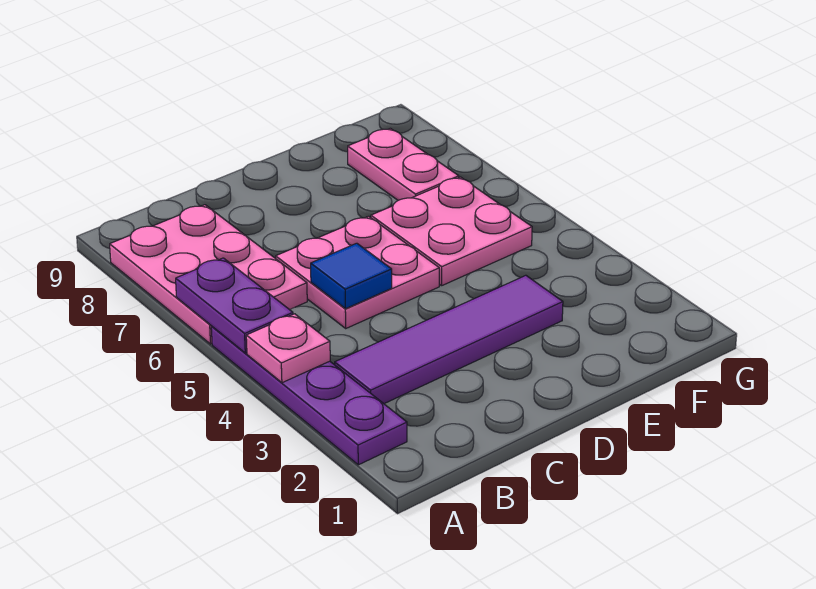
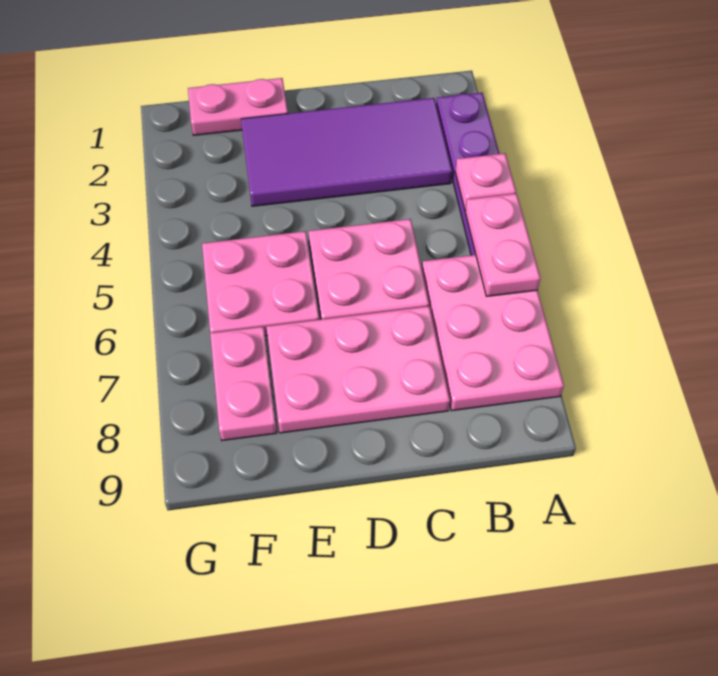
purple plate A5:A6 level 2 -> pink plate A5:A6 level 2
purple tile B3:E3 level 1 -> purple tile B2:E3 level 1
blue tile C5 level 2 -> none
none -> pink plate C7:E8 level 1
none -> pink plate E1:F1 level 1

